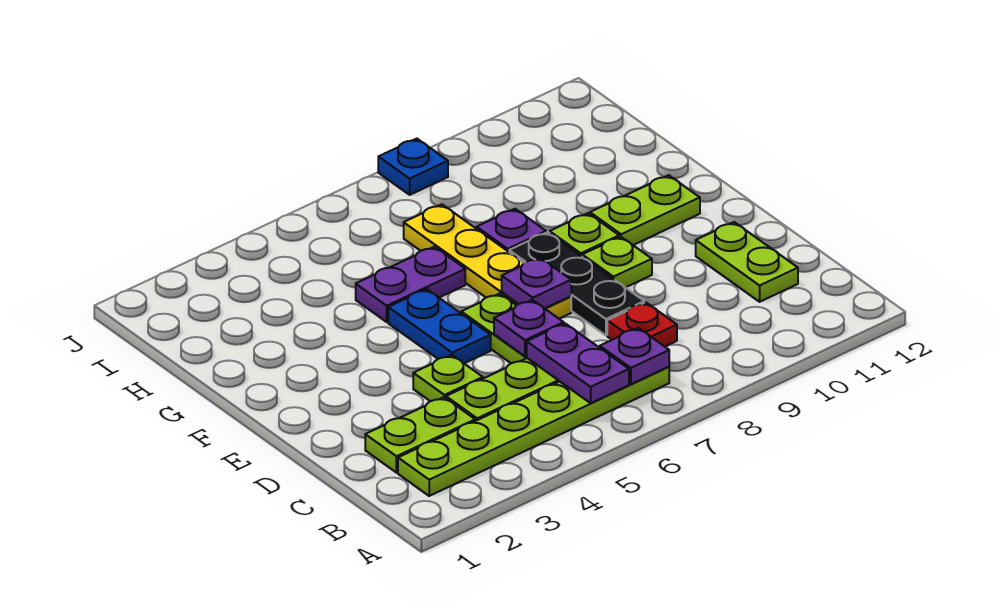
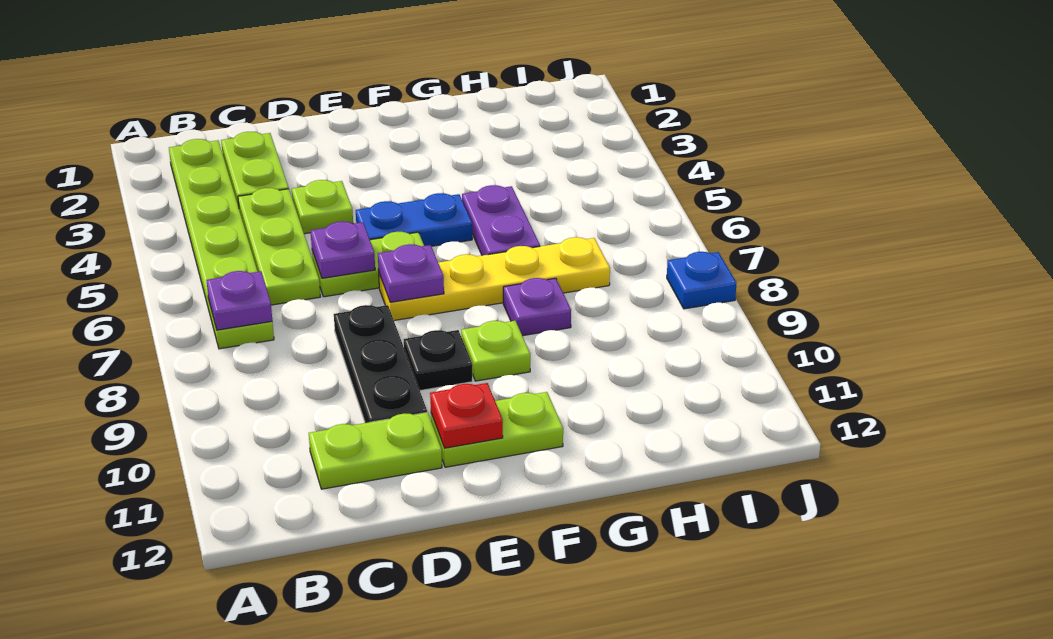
purple plate B6:C6 level 2 -> none
red plate C8 level 1 -> red plate E11 level 2
black plate D8:F8 level 1 -> black plate D8:D10 level 1
lime plate E9 level 1 -> black plate E9 level 1
lime plate F10:F11 level 1 -> lime plate E11:F11 level 1

